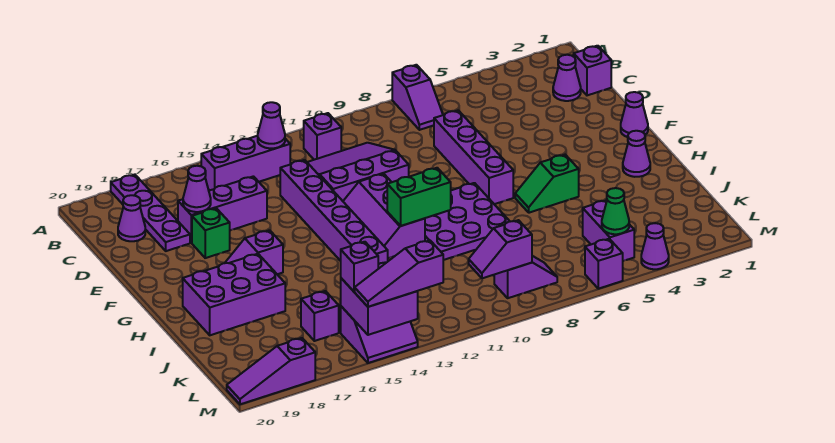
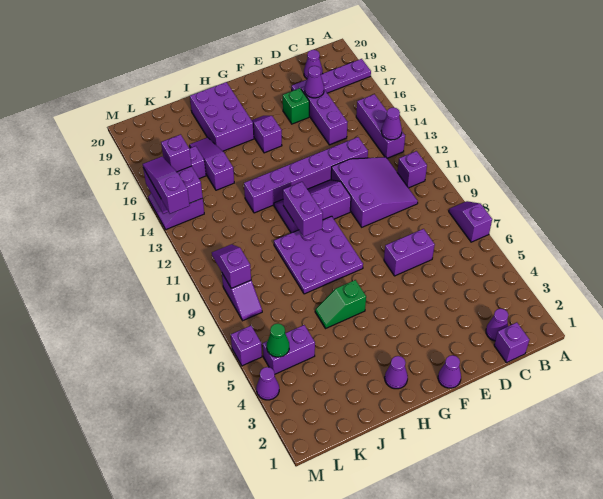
purple slope A7:B7 level 1 top A -> purple slope A7:A8 level 1 top 7
purple brick D7:G7 level 1 -> purple brick D7:E7 level 1
green slope H5:H6 level 1 top 5 -> green slope H6:I6 level 1 top H
green brick H10:H11 level 2 -> purple brick H10:H11 level 2
purple slope M18:M20 level 1 top 18 -> purple slope J15:J17 level 1 top 15

